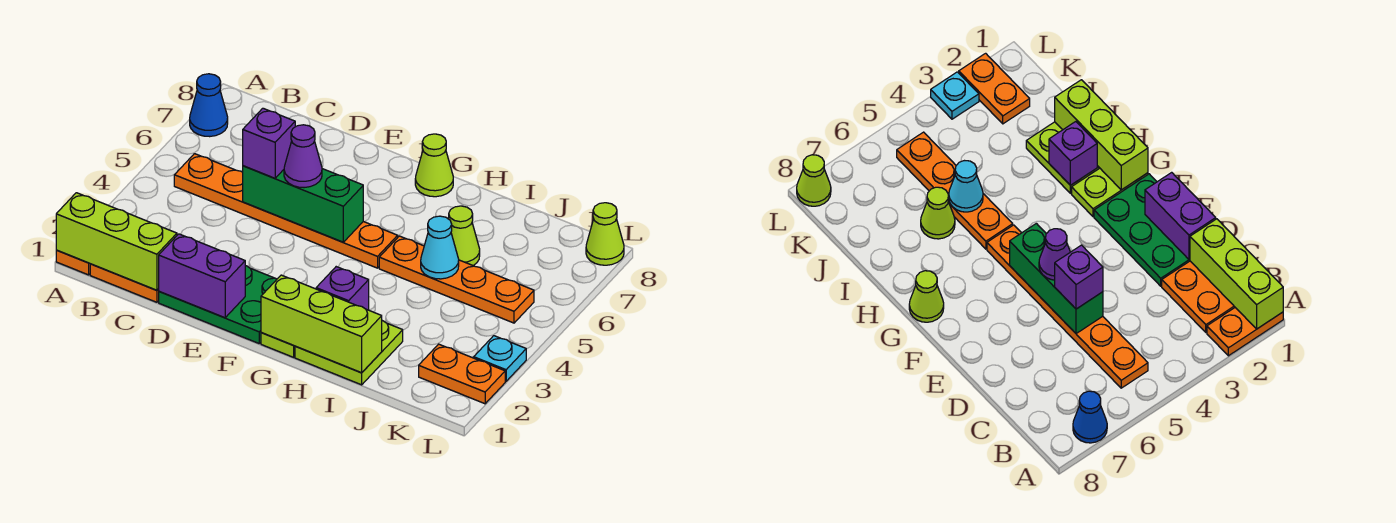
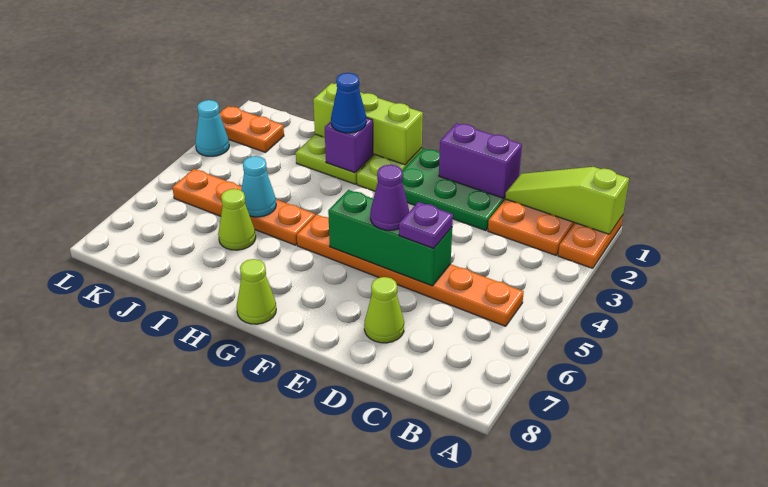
lime brick A1:C1 level 2 -> lime slope A1:C1 level 2 top A
blue cone A7 level 1 -> blue cone H2 level 3
purple brick D5 level 3 -> purple plate D5 level 3
cyan plate L3 level 1 -> cyan cone L3 level 1
lime cone L8 level 1 -> lime cone D7 level 1

